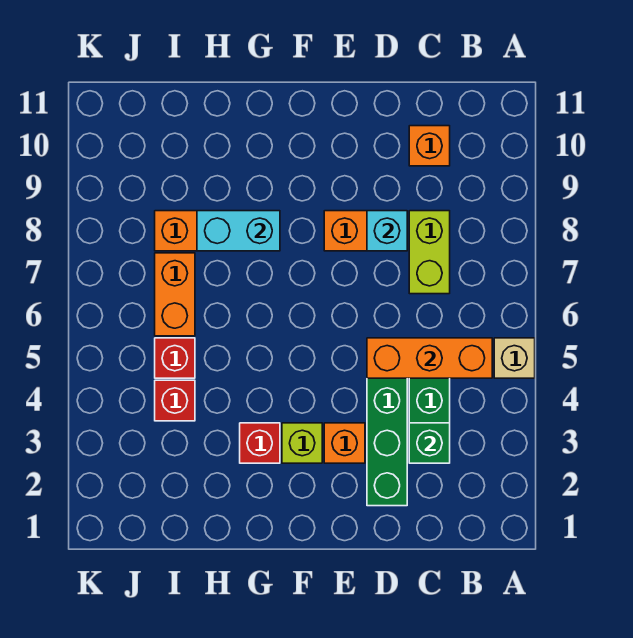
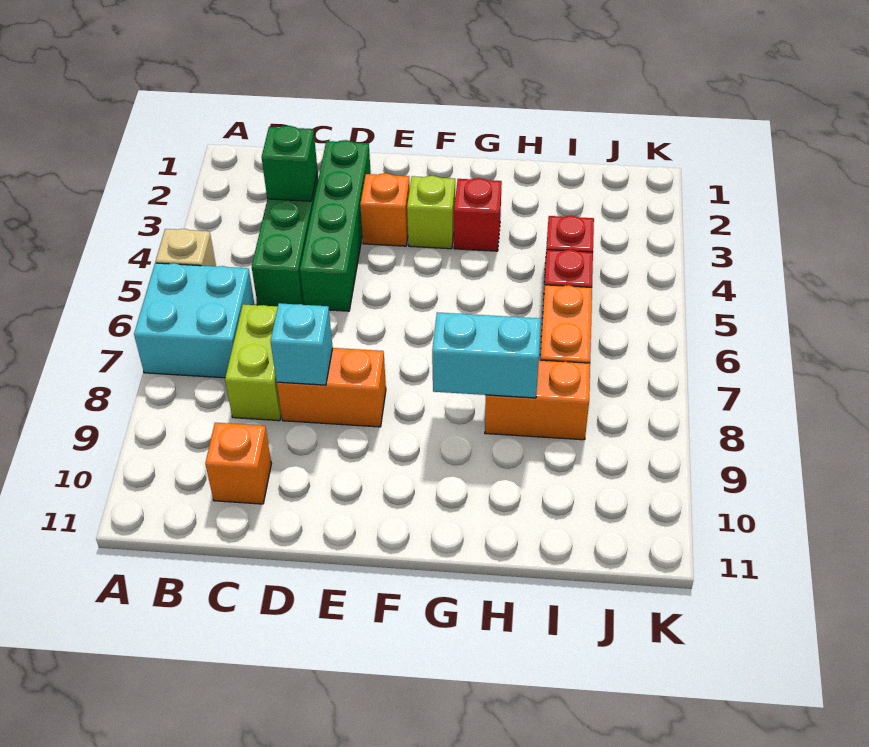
none -> cyan brick A6:B7 level 1
orange brick B5:D5 level 2 -> none

